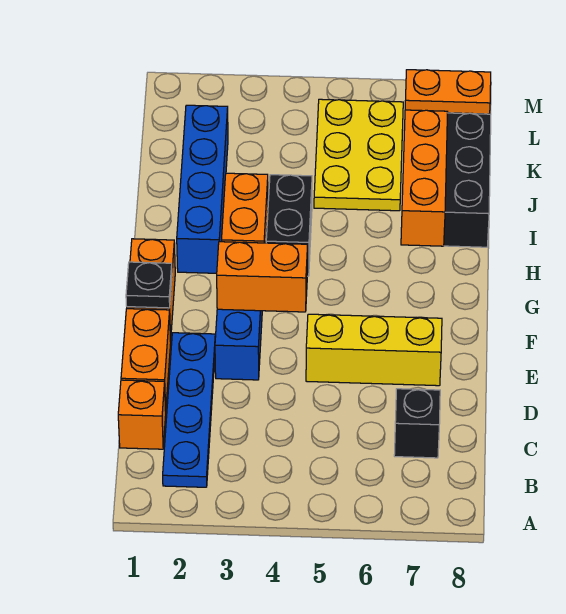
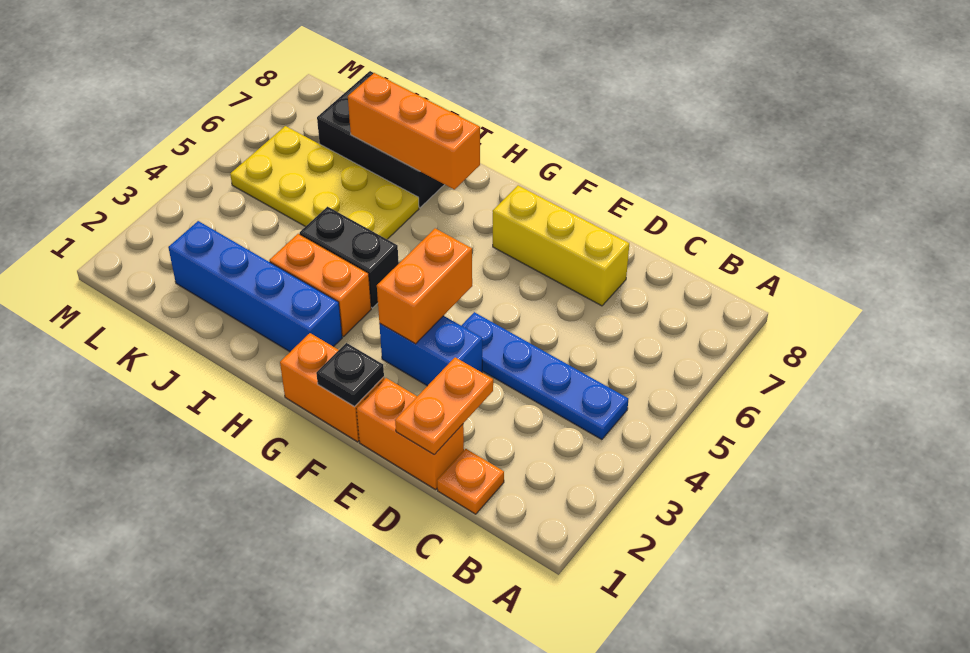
blue plate B2:E2 level 1 -> blue plate B4:E4 level 1
orange brick C1 level 1 -> orange plate C1 level 1
black brick C7 level 1 -> none
yellow brick E5:E7 level 1 -> yellow brick D7:F7 level 1
yellow plate J5:L6 level 1 -> yellow plate I5:L6 level 1
orange plate M7:M8 level 1 -> orange plate D1:D2 level 2

